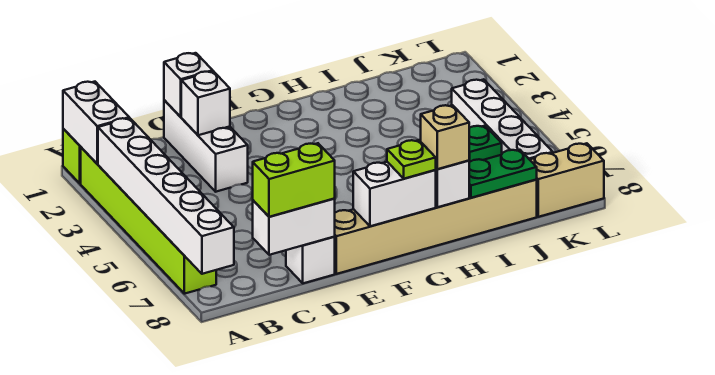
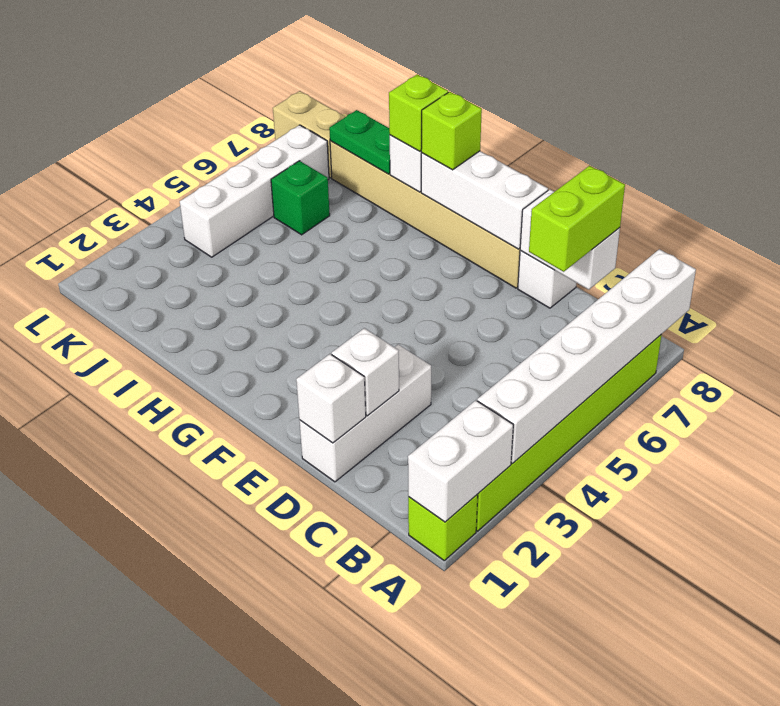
lime brick C8:D8 level 3 -> lime brick C7:C8 level 3
white brick F8:G8 level 2 -> white brick E8:G8 level 2
lime plate G8 level 3 -> lime brick G8 level 3
tan brick H8 level 3 -> lime brick H8 level 3

